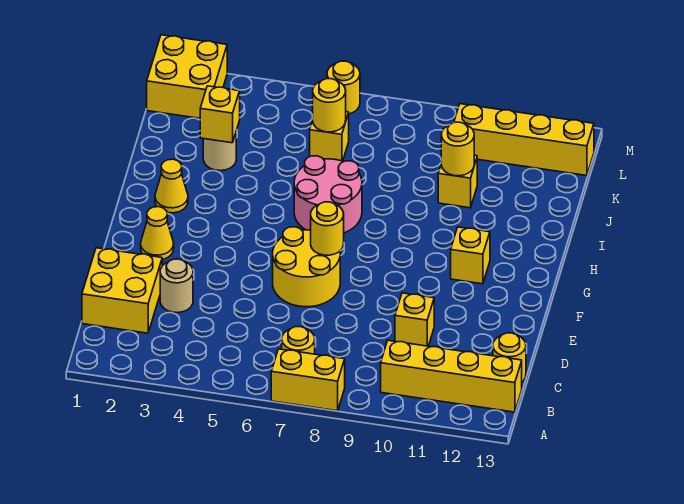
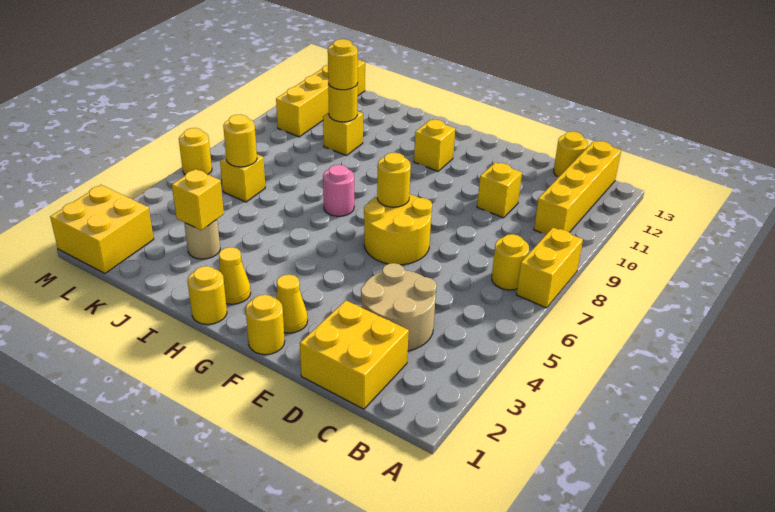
tan round brick D3 level 1 -> tan round brick C3:D4 level 1
none -> yellow round brick F1 level 1
none -> yellow round brick H1 level 1
pink round brick H6:I7 level 1 -> pink round brick H7 level 1
none -> yellow round brick J10 level 3

